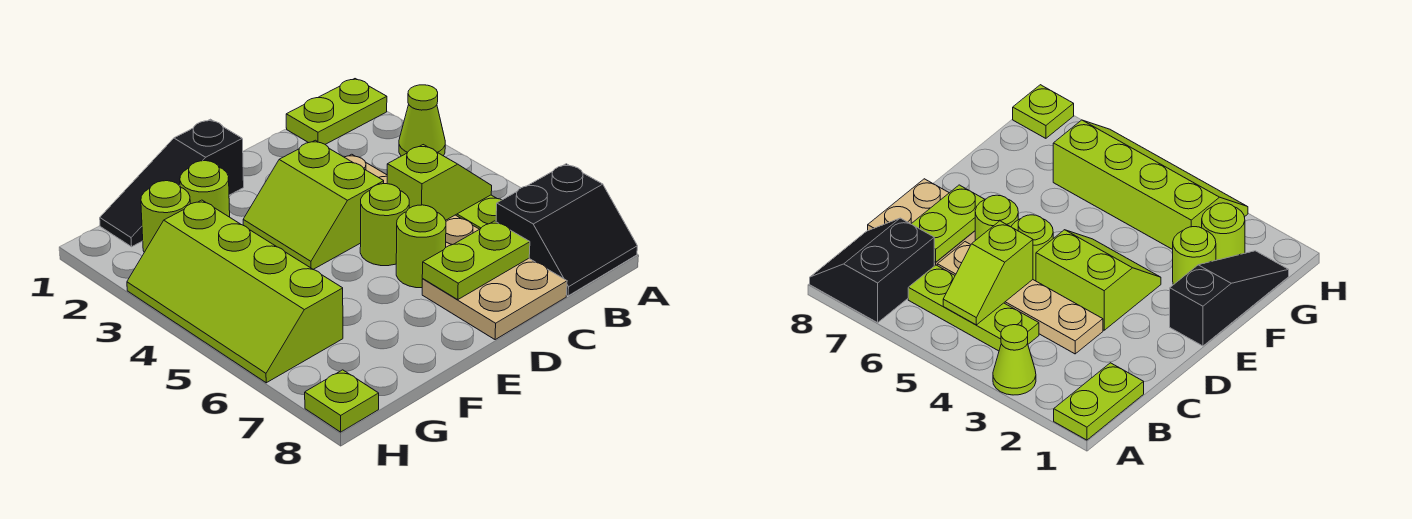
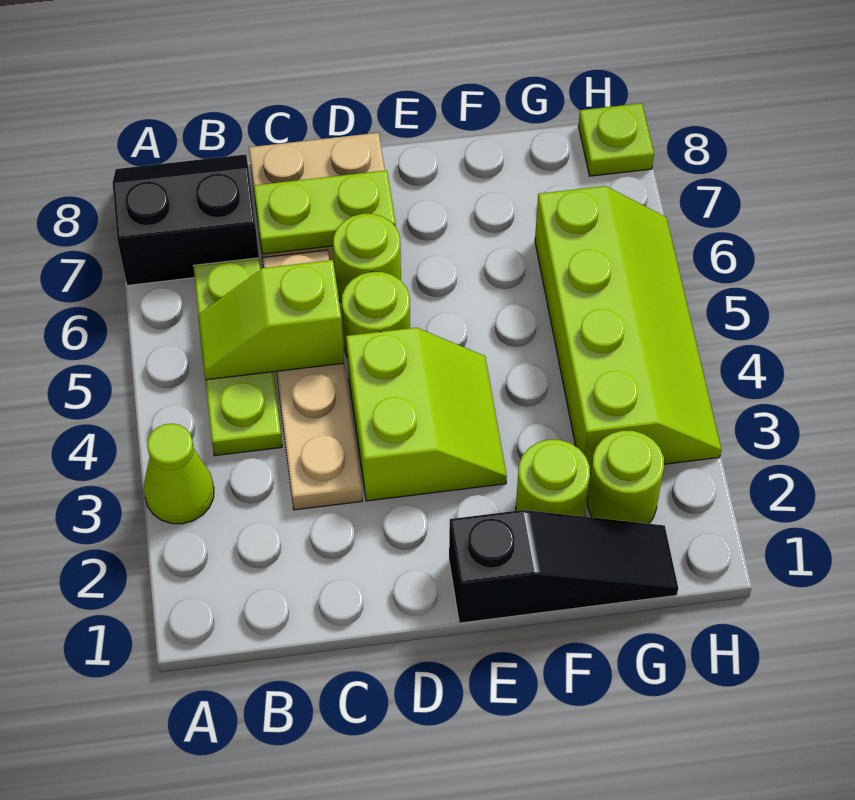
lime plate A1:B1 level 1 -> none

